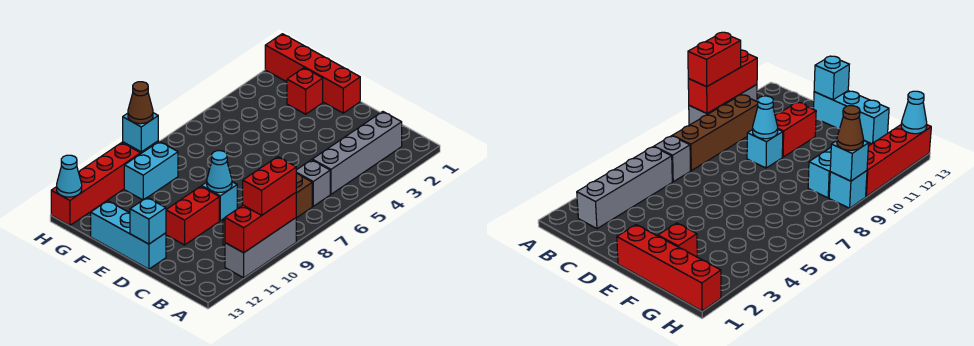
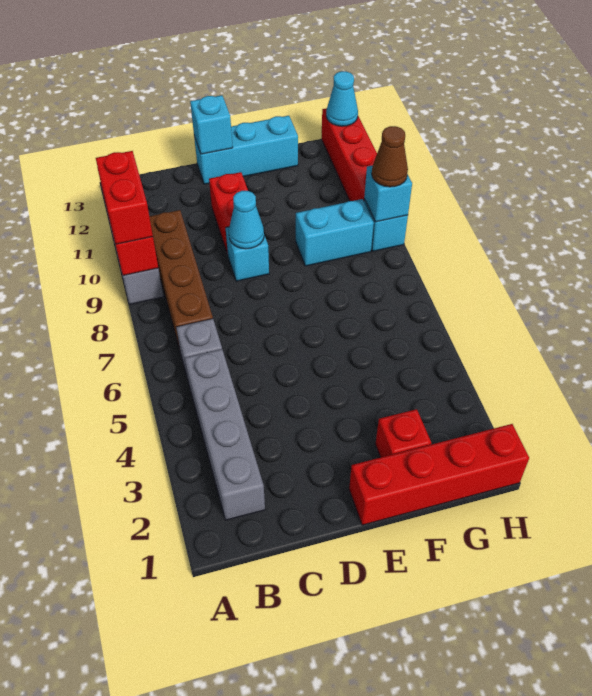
cyan brick G9:G10 level 1 -> cyan brick F9:G9 level 1

